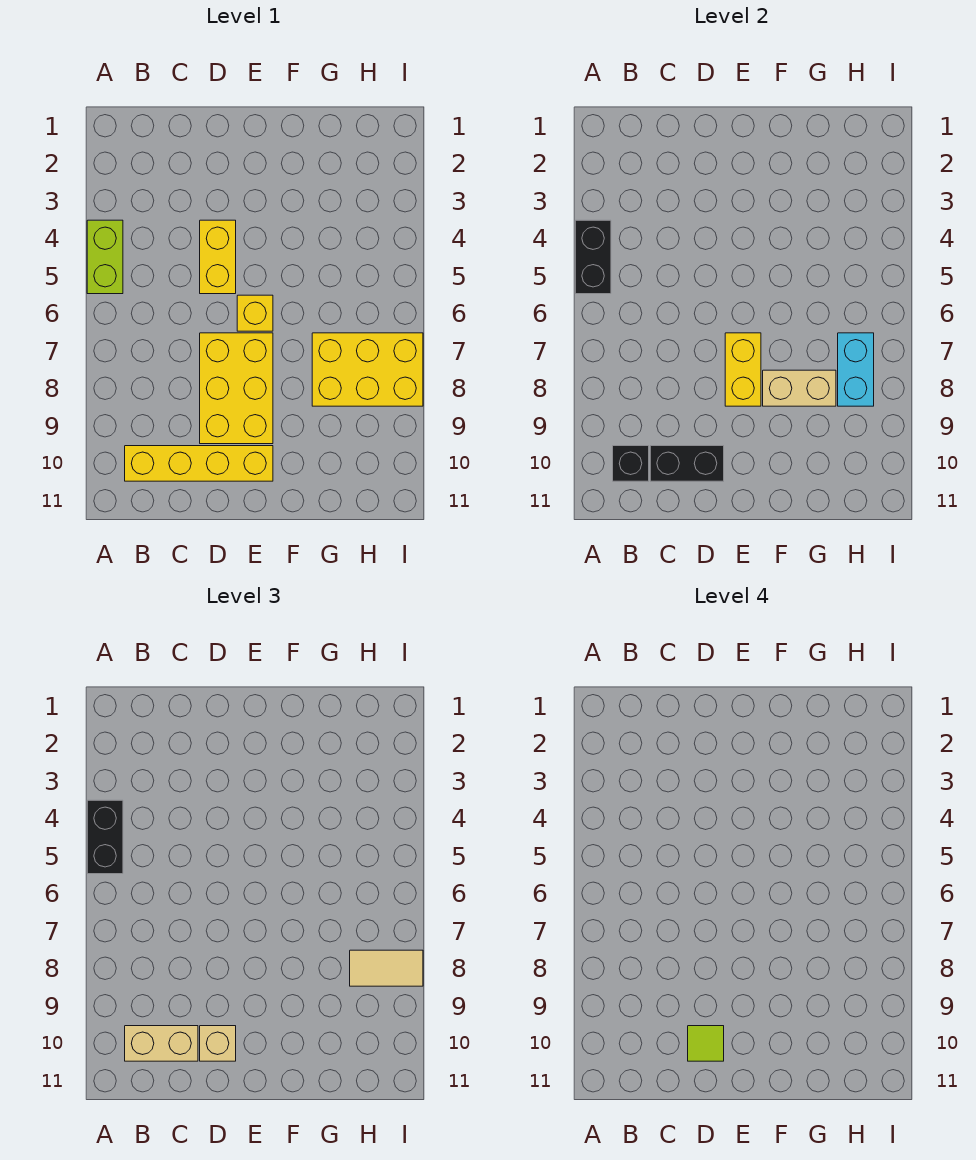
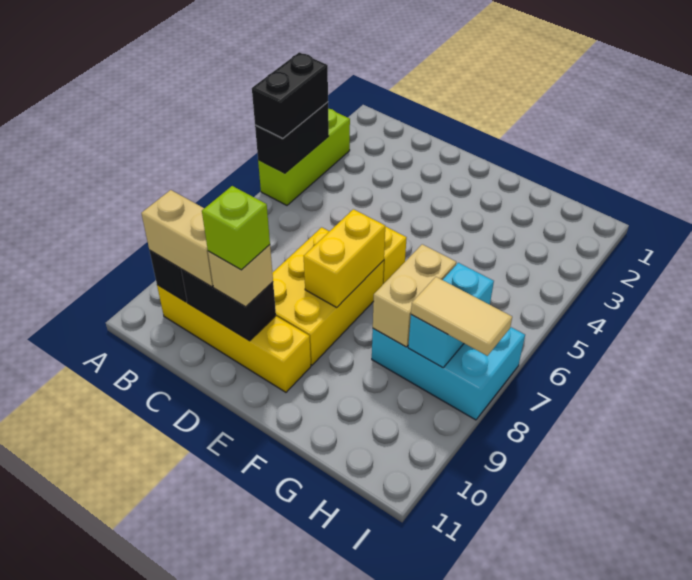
lime brick A4:A5 level 1 -> lime brick A3:A5 level 1
yellow brick D4:D5 level 1 -> none
lime tile D10 level 4 -> lime brick D10 level 4
tan brick F8:G8 level 2 -> tan brick G7:G8 level 2
yellow brick G7:I8 level 1 -> cyan brick G7:I8 level 1

